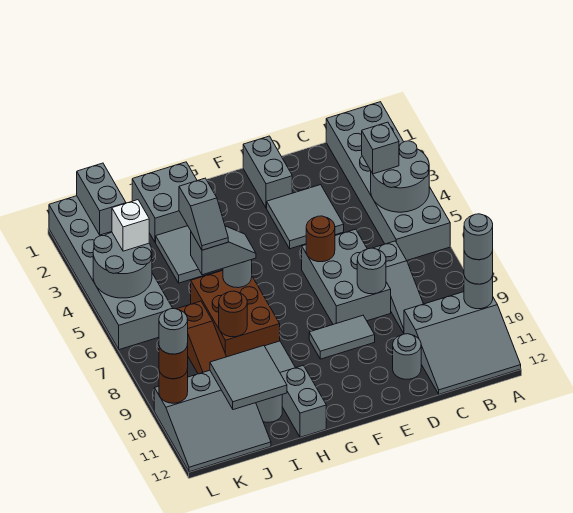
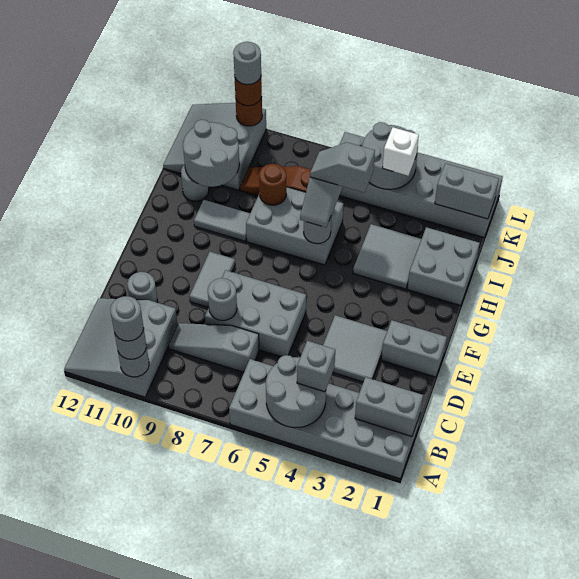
brown round brick E6 level 2 -> none
brown brick H6:I8 level 1 -> grey brick H6:I8 level 1
grey brick H11:H12 level 1 -> grey brick B1:B2 level 2
grey tile I10:J11 level 2 -> grey round brick I10:J11 level 2

